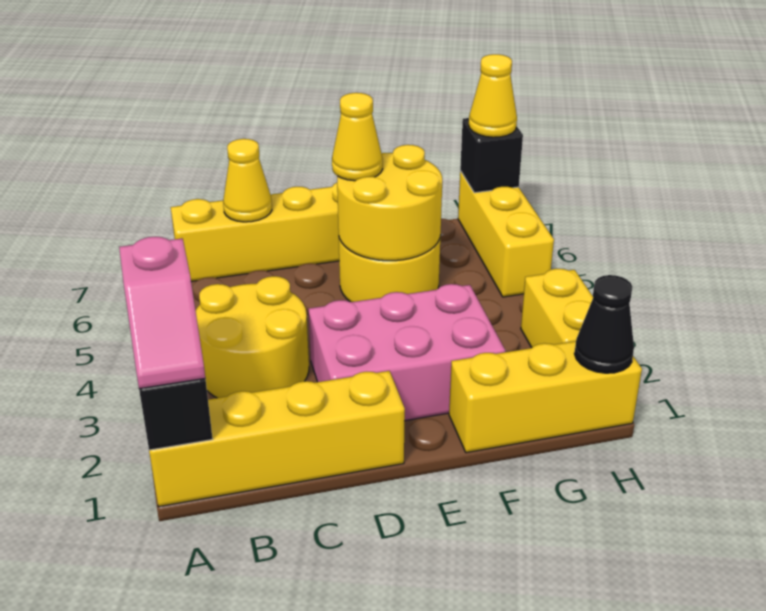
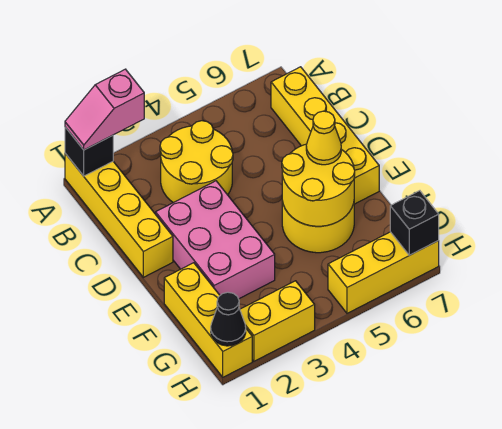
yellow cone C7 level 2 -> none
yellow cone H7 level 3 -> none

